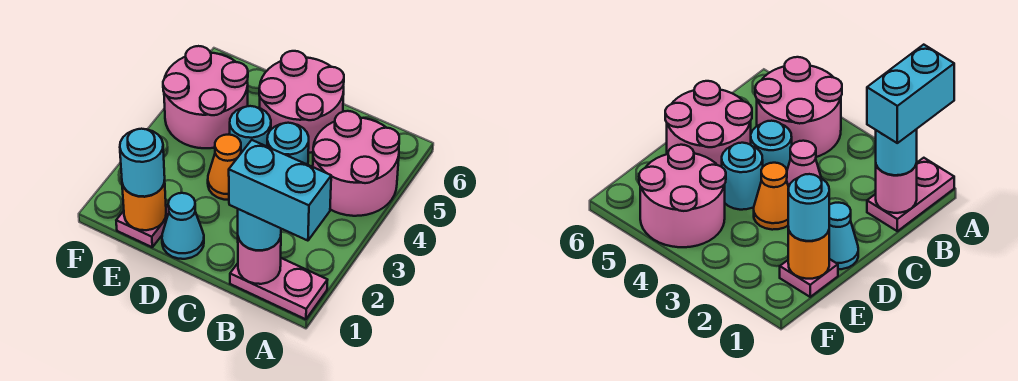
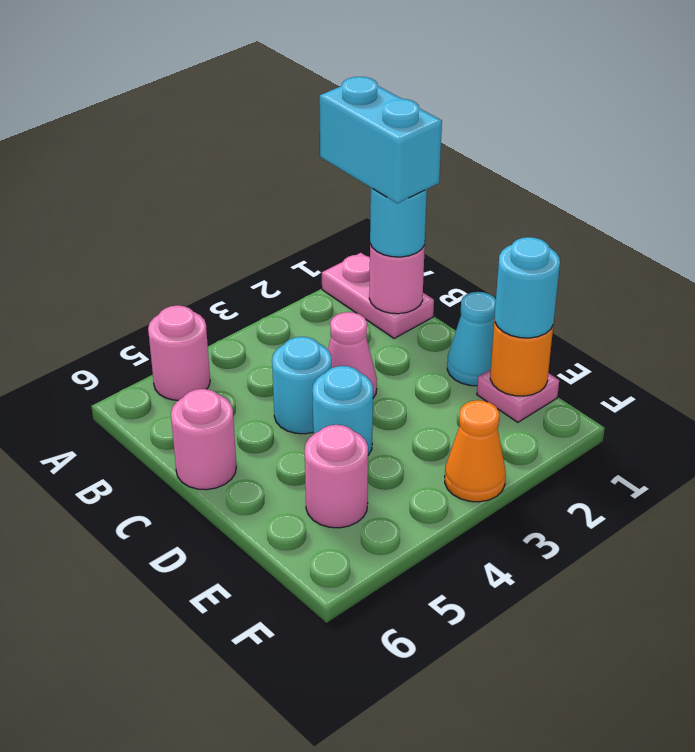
pink round brick A4:B5 level 1 -> pink round brick A5 level 1
pink round brick C5:D6 level 1 -> pink round brick C6 level 1
orange cone D3 level 1 -> orange cone F3 level 1
pink round brick E4:F5 level 1 -> pink round brick E5 level 1

